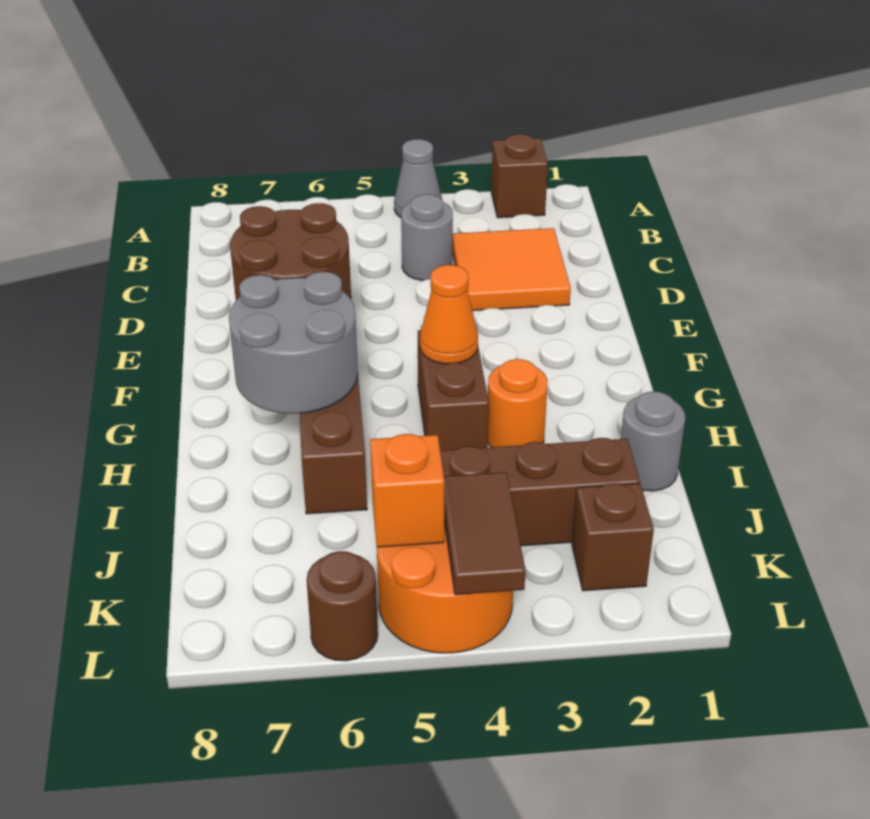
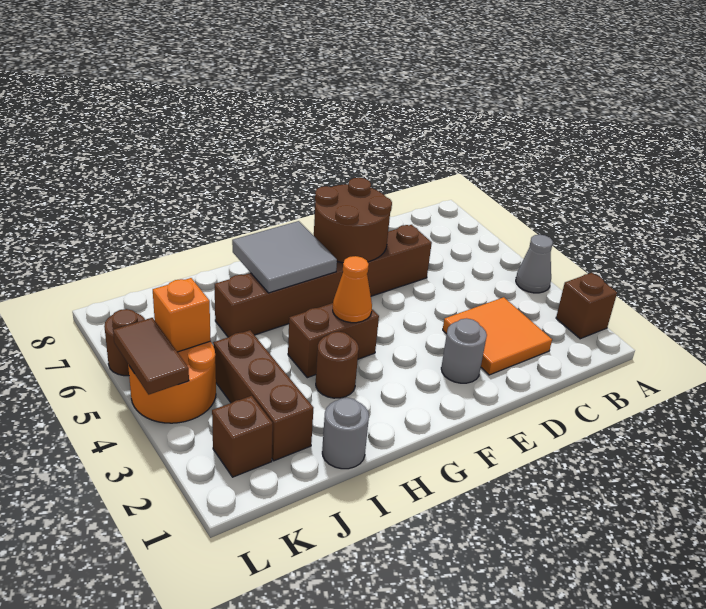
grey round brick C4 level 1 -> grey round brick E2 level 1
grey round brick G6:H7 level 2 -> grey tile G6:H7 level 2
orange round brick H3 level 1 -> brown round brick H3 level 1
brown tile K4:L4 level 2 -> brown tile L4:L5 level 2

